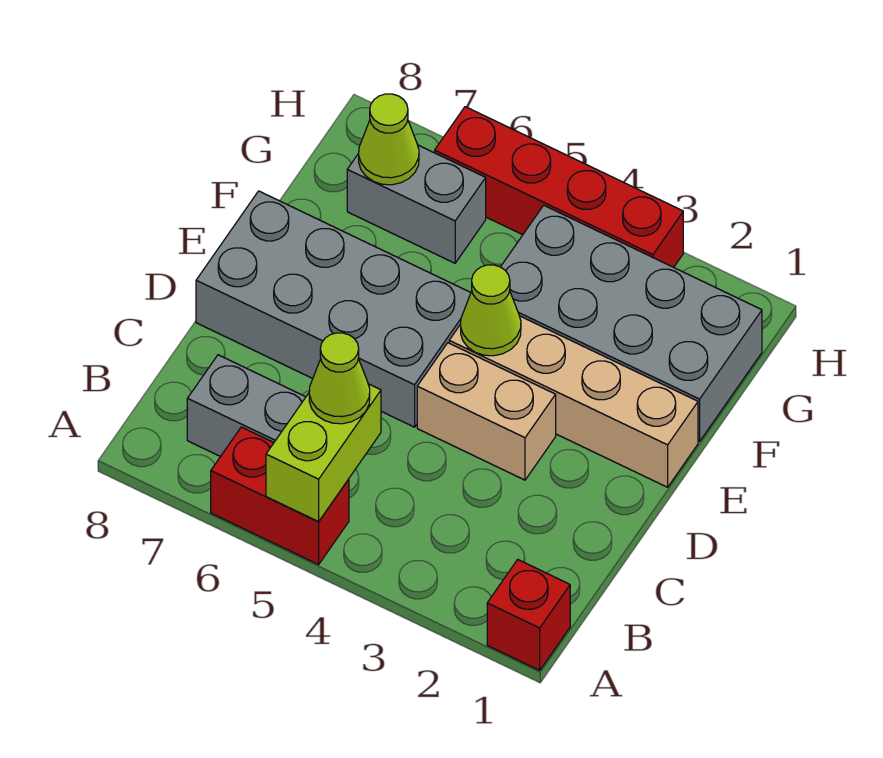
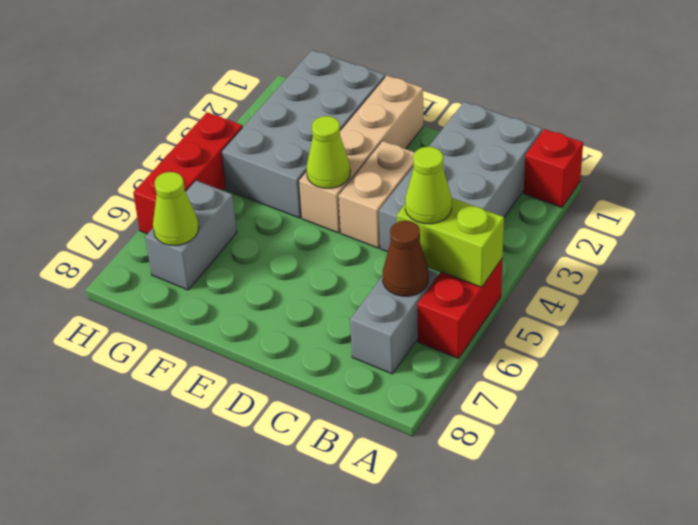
none -> brown cone B6 level 2
grey brick D5:E8 level 1 -> grey brick B1:C4 level 1
red brick H3:H6 level 1 -> red brick H4:H6 level 1

